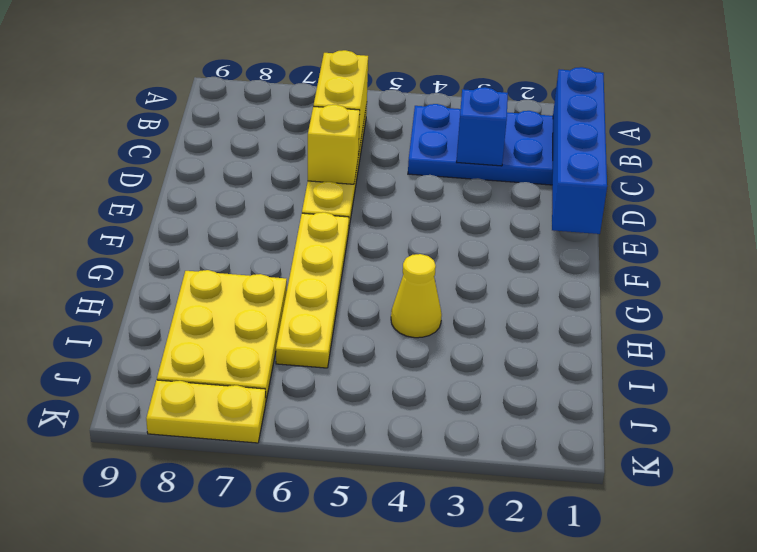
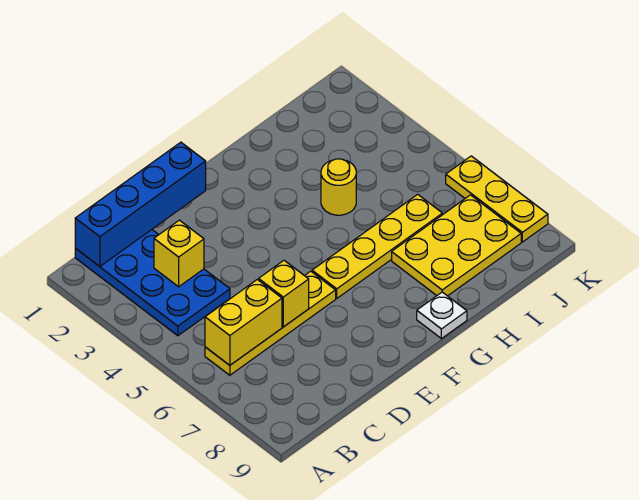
blue brick C3 level 2 -> yellow brick C3 level 2
none -> white plate G9 level 1
yellow cone H4 level 1 -> yellow round brick H4 level 1
yellow plate K7:K8 level 1 -> yellow plate K6:K8 level 1

